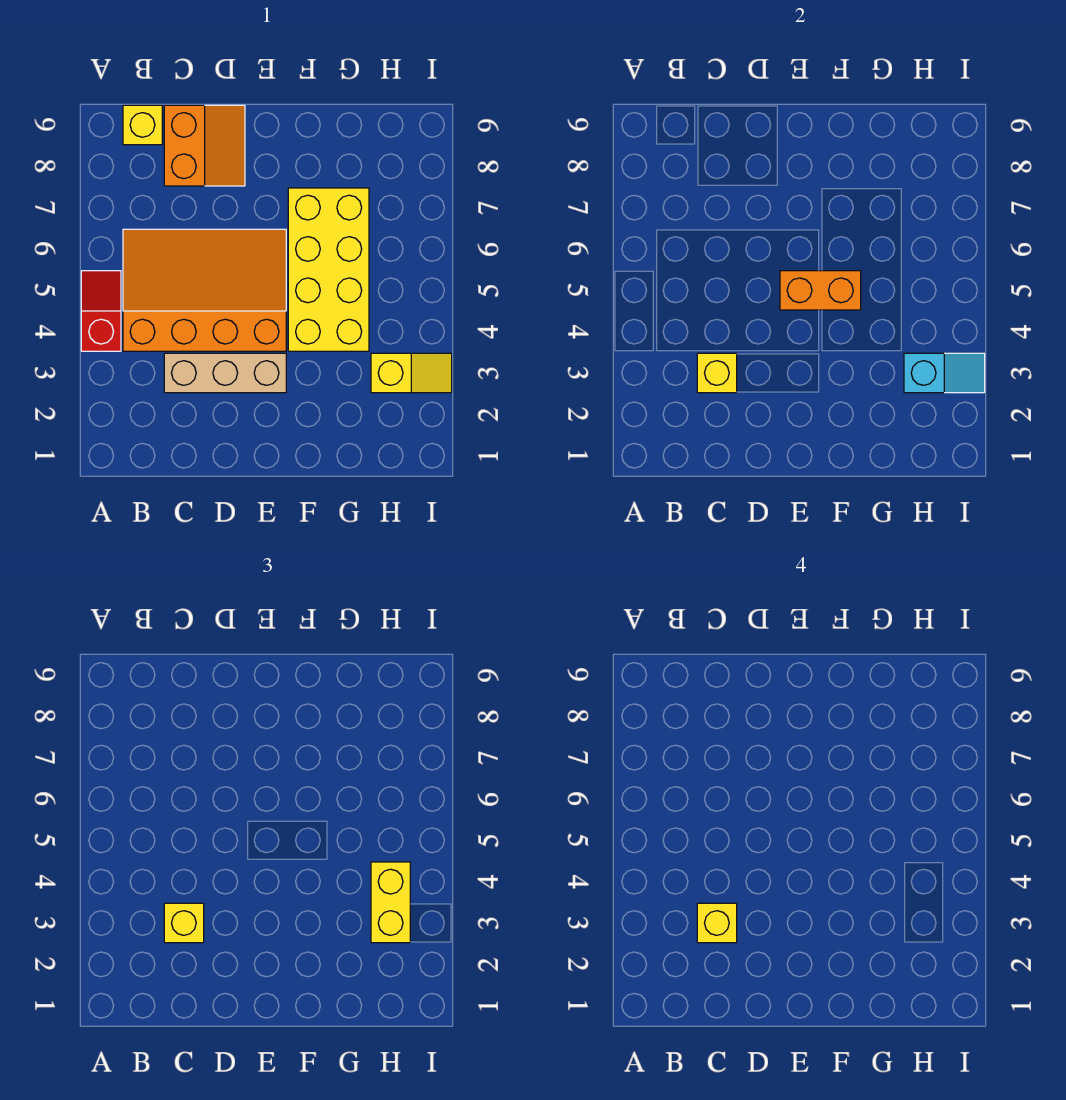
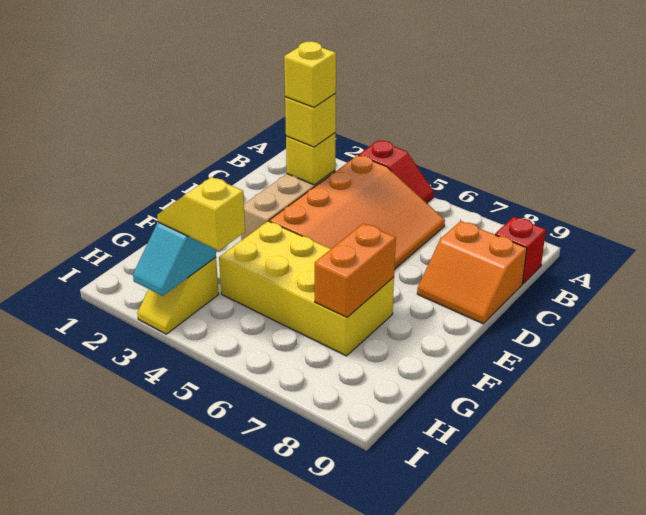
yellow brick B9 level 1 -> red brick B9 level 1
orange brick E5:F5 level 2 -> orange brick F7:G7 level 2
yellow brick H3:H4 level 3 -> yellow slope H3:H4 level 3 top 4

